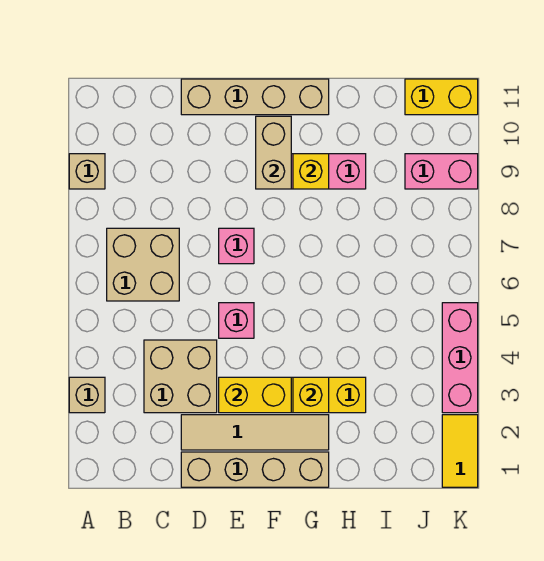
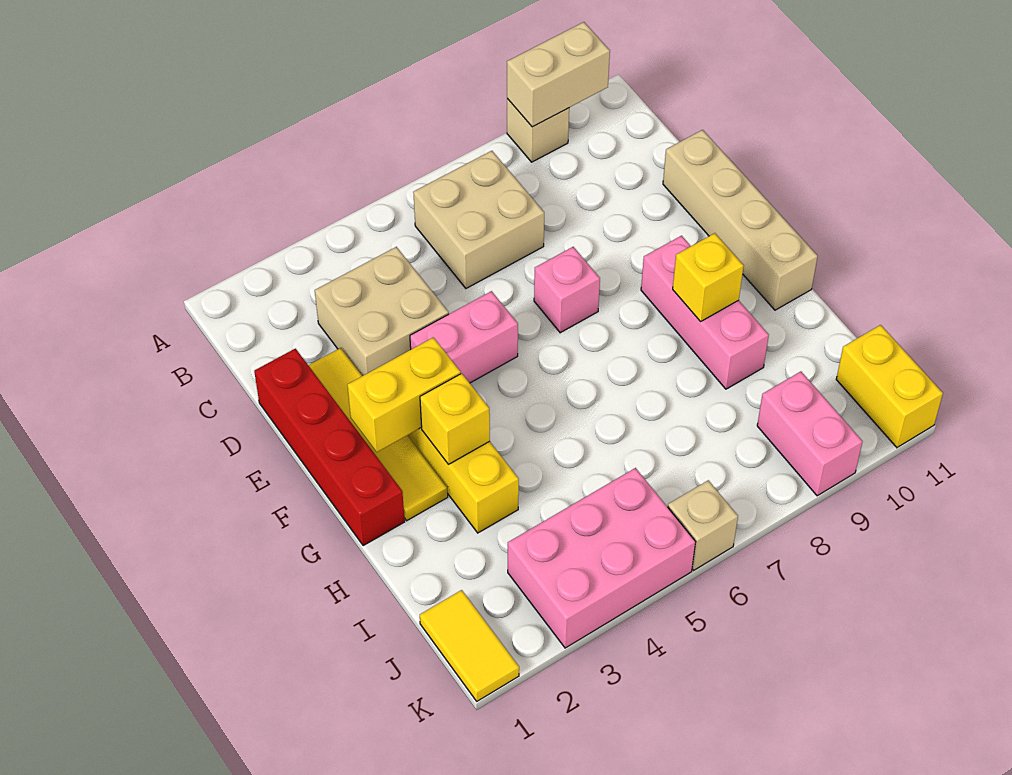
tan brick A3 level 1 -> tan brick K6 level 1
tan brick D1:G1 level 1 -> red brick D1:G1 level 1
tan tile D2:G2 level 1 -> yellow tile D2:G2 level 1
yellow brick E3:F3 level 2 -> yellow brick F2:F3 level 2
pink brick E5 level 1 -> pink brick E4:E5 level 1
tan brick F9:F10 level 2 -> tan brick A9:A10 level 2
yellow tile K1:K2 level 1 -> yellow tile J1:K1 level 1
pink brick K3:K5 level 1 -> pink brick J3:K5 level 1

